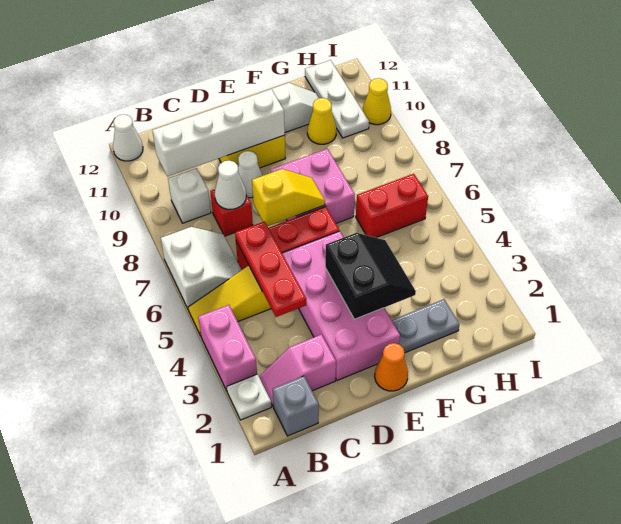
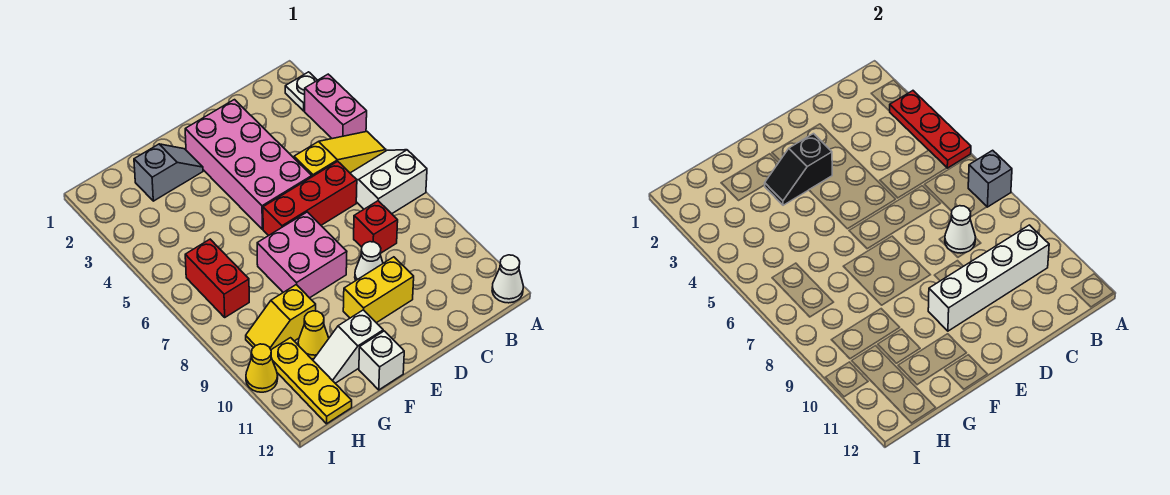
white slope A6:B7 level 1 top A -> white slope A6:B7 level 1 top 7
grey brick B1 level 1 -> grey brick A7 level 2
pink slope B2:C2 level 1 top C -> none
white brick B9 level 1 -> white brick F12 level 1
red plate C4:C6 level 2 -> red plate A3:A5 level 2
yellow slope D7:E7 level 2 top D -> yellow slope G9:H9 level 1 top G
orange cone E1 level 1 -> none
black slope E3:F4 level 2 top E -> black slope E3:F3 level 2 top E
grey plate F2:G2 level 1 -> grey slope F2:G2 level 1 top G
red brick G6:H6 level 1 -> red brick H6:H7 level 1
white plate H10:H12 level 1 -> yellow plate H10:H12 level 1

